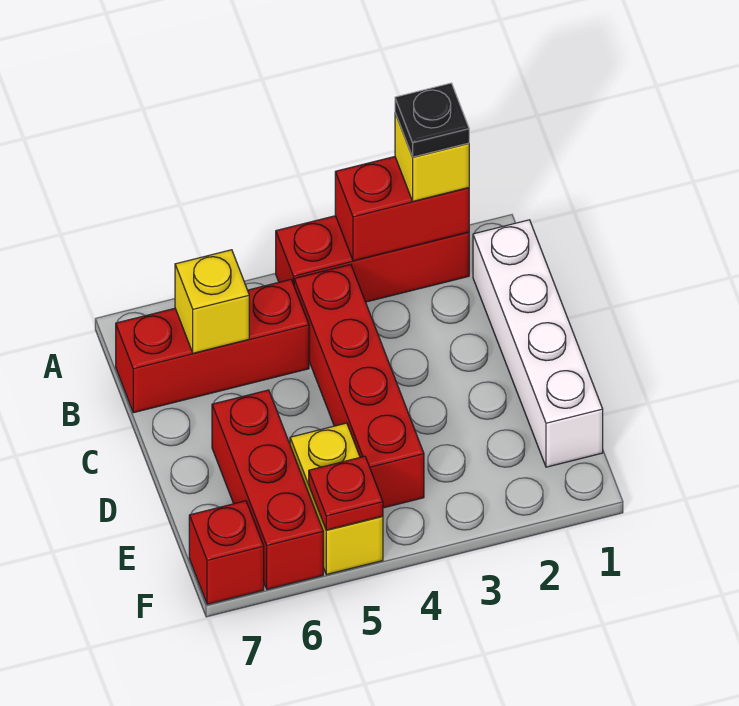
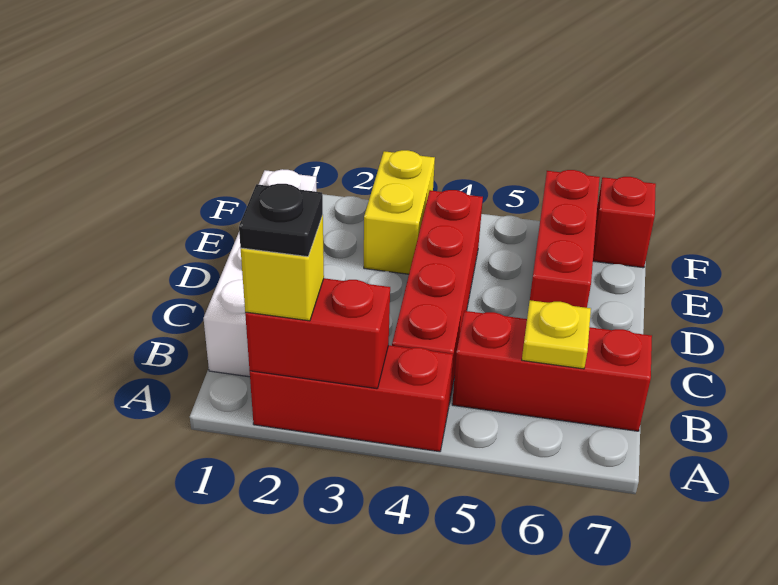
yellow brick B6 level 2 -> yellow plate B6 level 2
yellow brick E5:F5 level 1 -> yellow brick E3:F3 level 1
red plate F5 level 2 -> none

